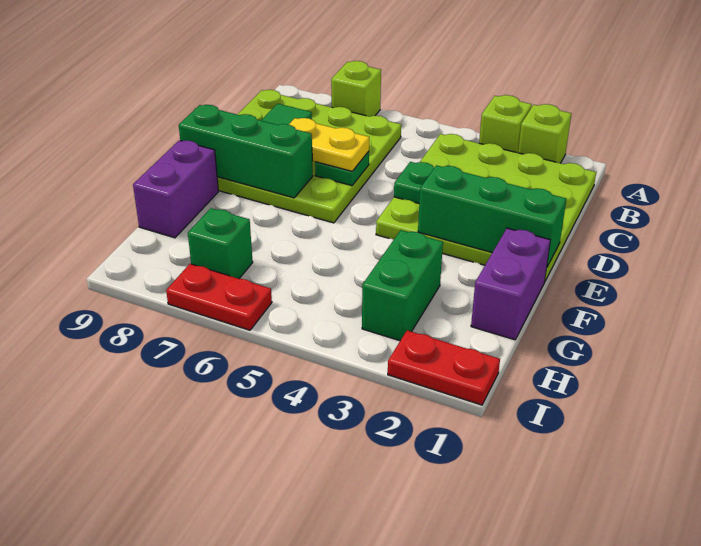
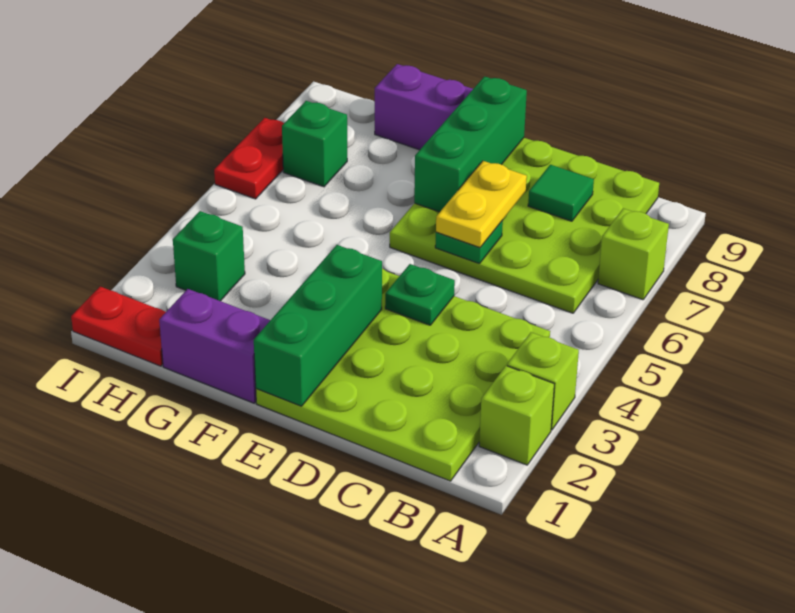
green brick G3:H3 level 1 -> green brick H3 level 1
red plate I1:I2 level 1 -> red plate H1:I1 level 1

